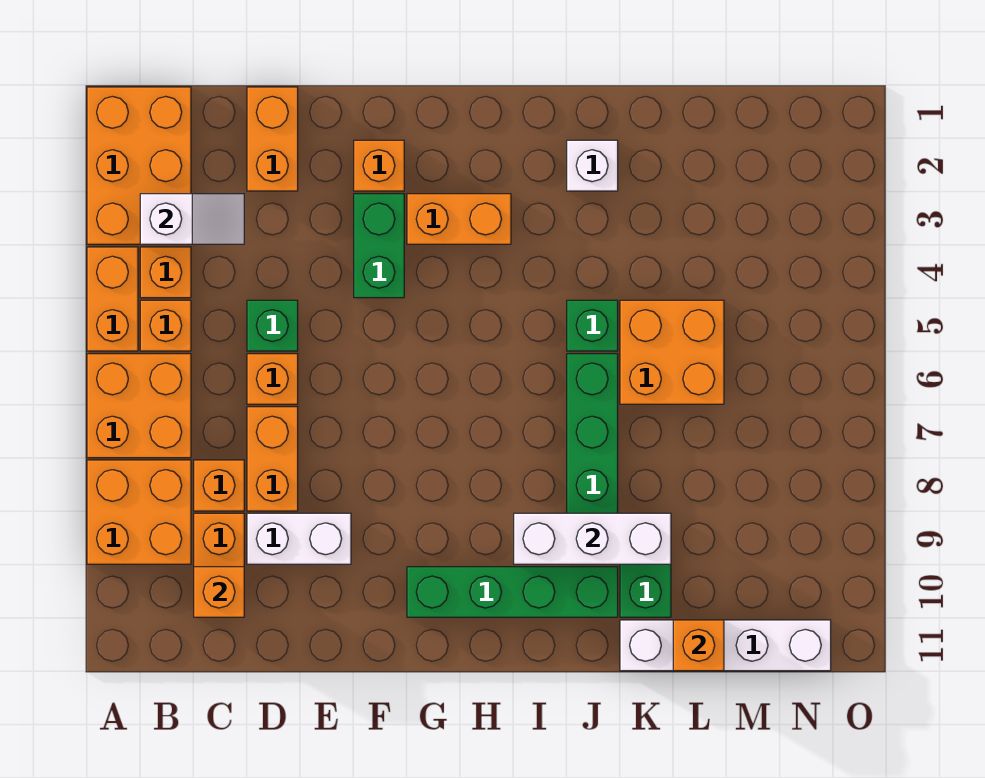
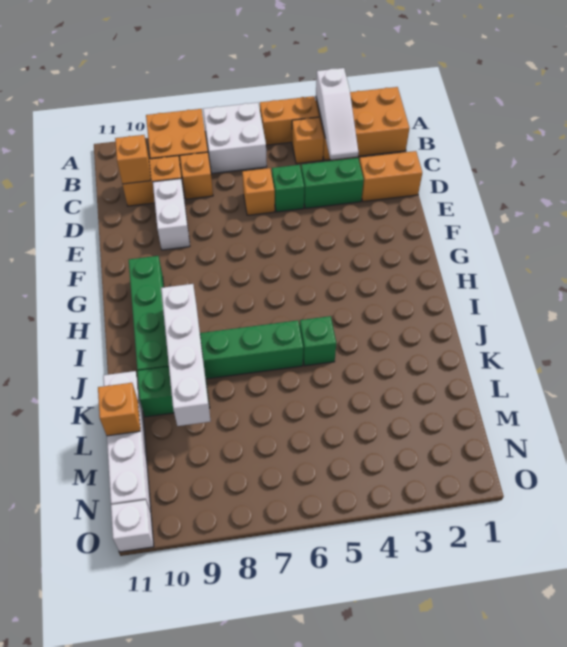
orange brick A6:B7 level 1 -> white brick A6:B7 level 1
white slope B3:C3 level 2 top B -> white slope A3:C3 level 2 top A
orange brick B5 level 1 -> none
orange brick D7:D8 level 1 -> none
orange brick F2 level 1 -> none
green brick F3:F4 level 1 -> green brick D3:D4 level 1
orange brick G3:H3 level 1 -> none
white brick I9:K9 level 2 -> white brick I9:L9 level 2
white brick J2 level 1 -> white brick O11 level 1
orange brick K5:L6 level 1 -> none

